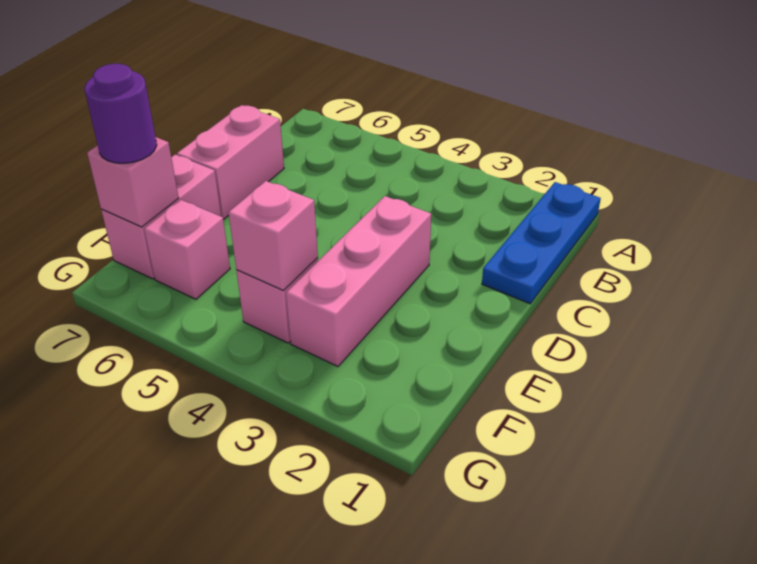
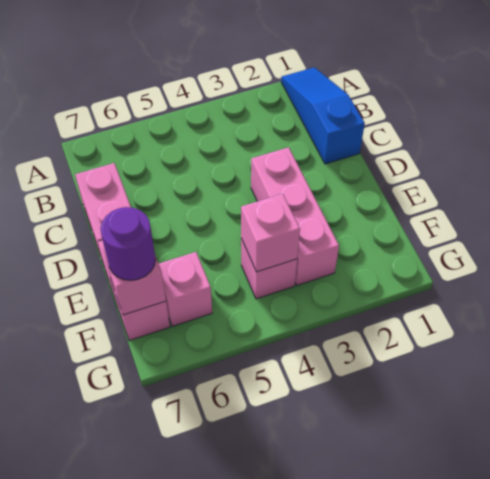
blue plate A1:C1 level 1 -> blue slope A1:C1 level 1 top C

